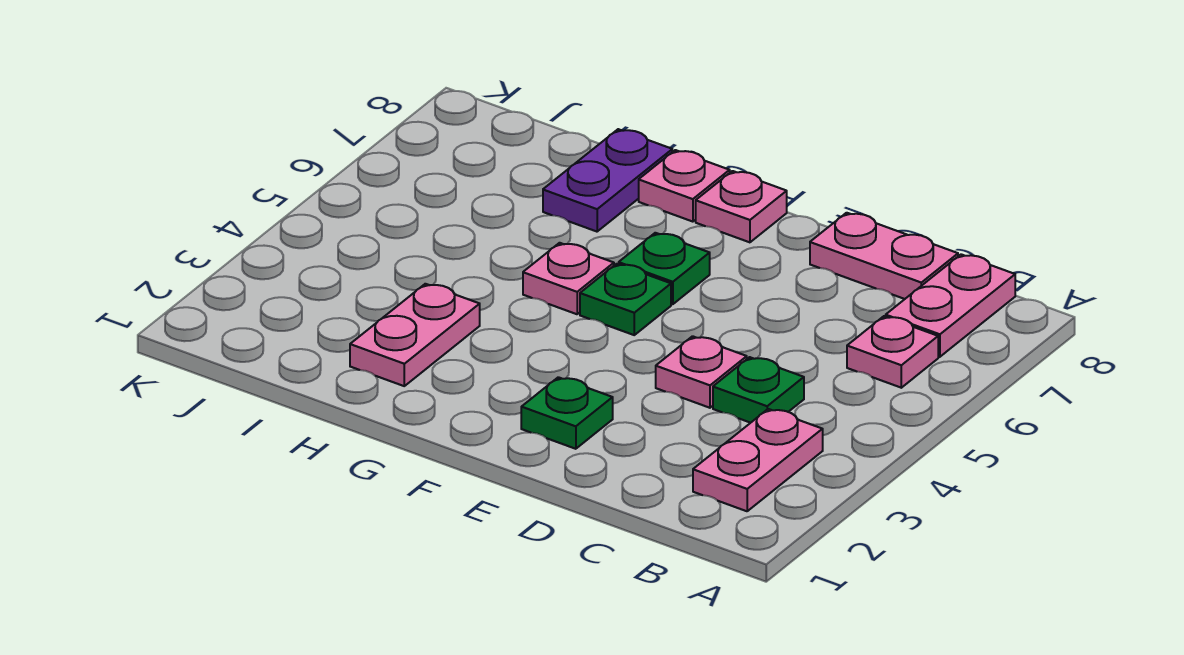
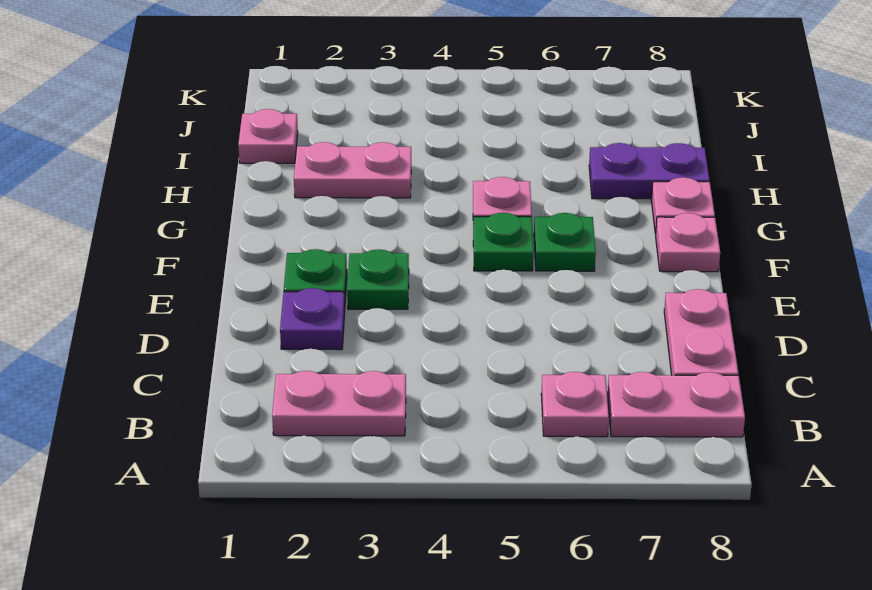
green plate C4 level 1 -> green plate E3 level 1
none -> purple plate D2 level 1
pink plate D4 level 1 -> pink plate I1 level 1

